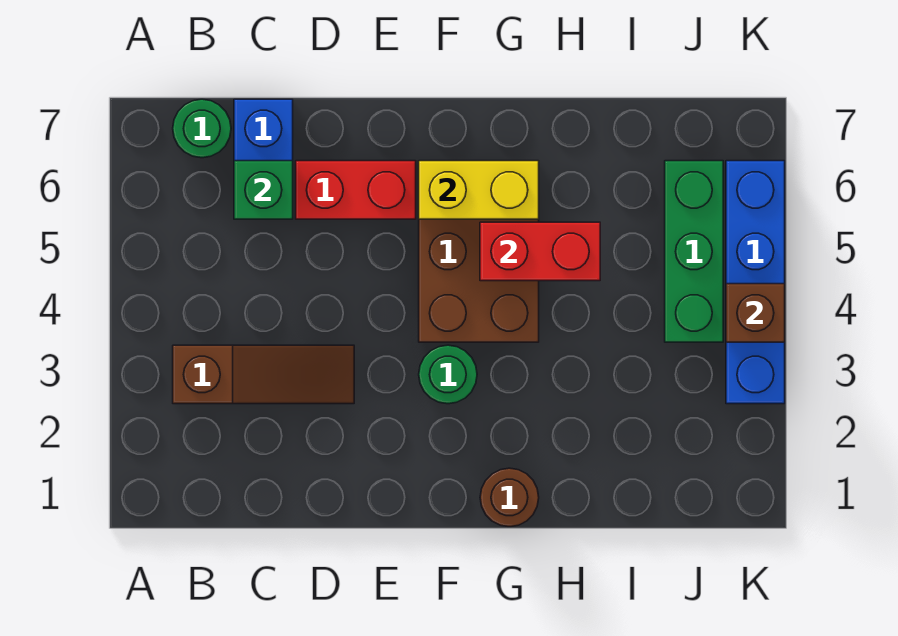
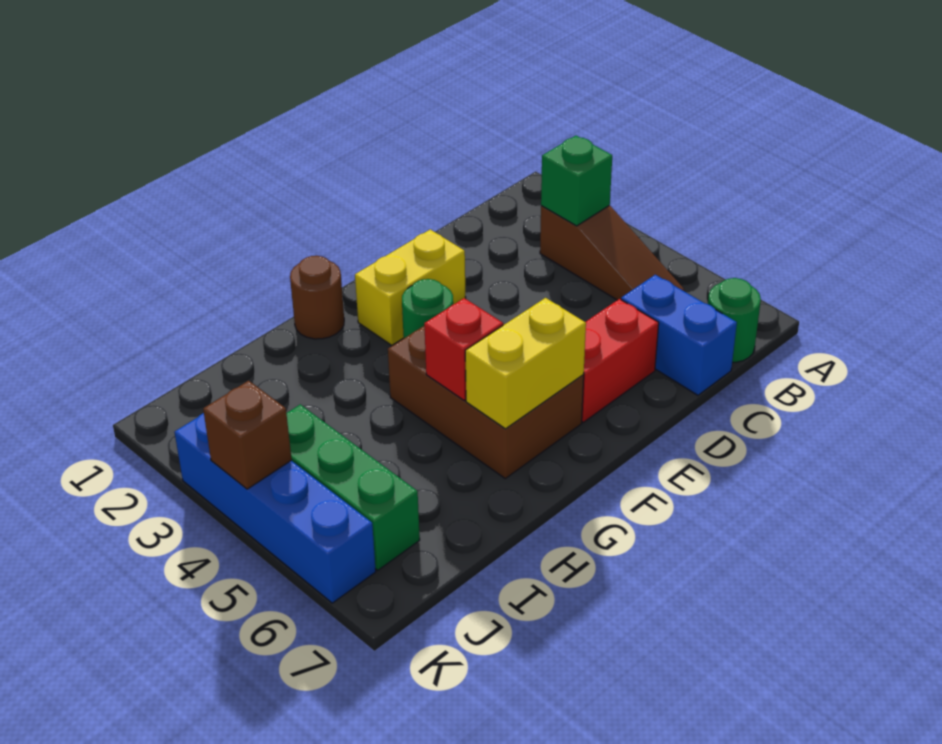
brown slope B3:D3 level 1 top B -> brown slope B3:B5 level 1 top 3
green brick C6 level 2 -> green brick B3 level 2
none -> yellow brick E2:F2 level 1
red brick G5:H5 level 2 -> red brick G5 level 2

